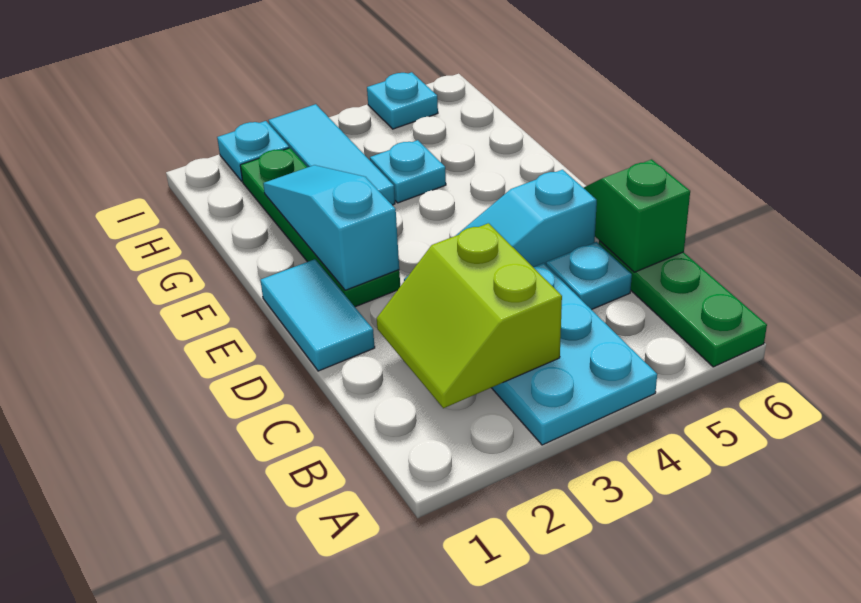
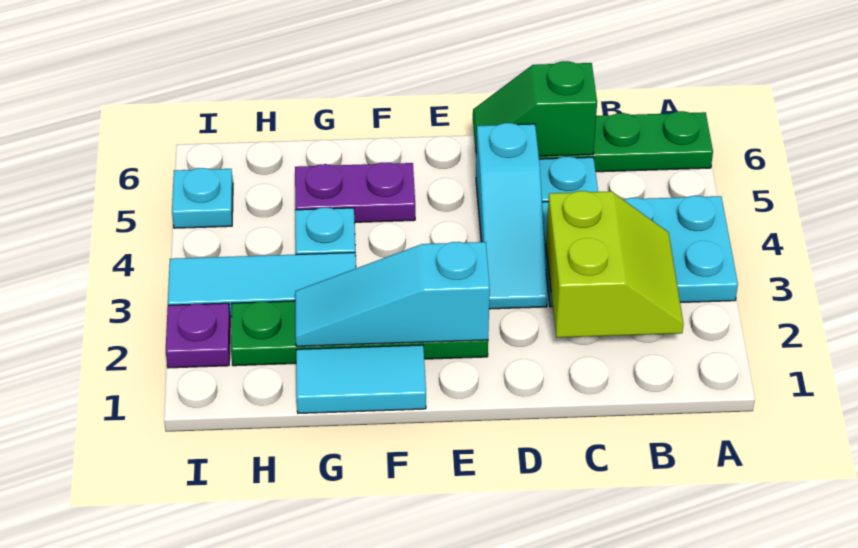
lime slope B2:C3 level 2 top 3 -> lime slope B2:C3 level 2 top C
cyan tile D1:E1 level 1 -> cyan tile F1:G1 level 1
none -> purple plate F5:G5 level 1
cyan plate I2 level 1 -> purple plate I2 level 1

